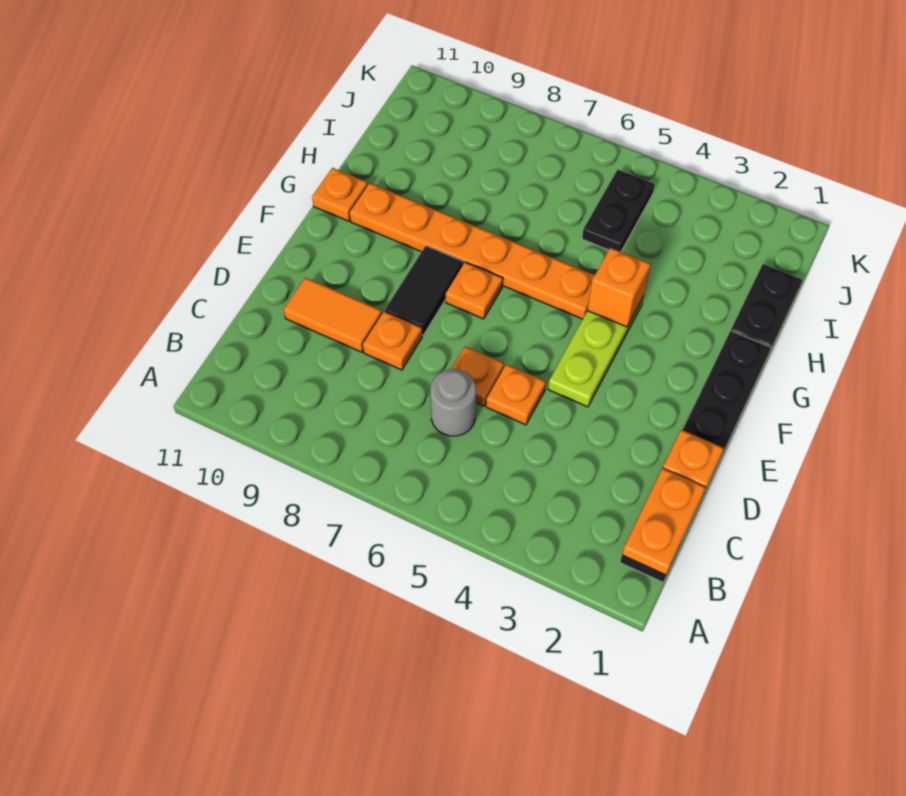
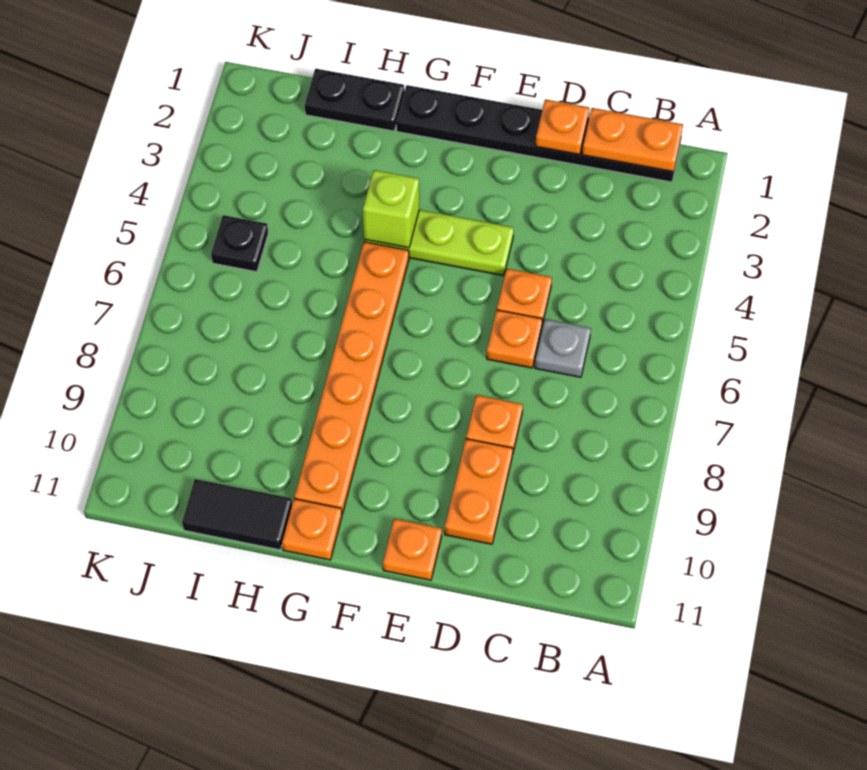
grey round brick C6 level 1 -> grey plate C6 level 1
orange tile D9:D10 level 1 -> orange plate D9:D10 level 1
black tile E8:F8 level 1 -> black tile H11:I11 level 1
orange plate F7 level 1 -> orange plate E11 level 1
orange brick G4 level 2 -> lime brick G4 level 2
black plate I5:J5 level 1 -> black plate J5 level 1

